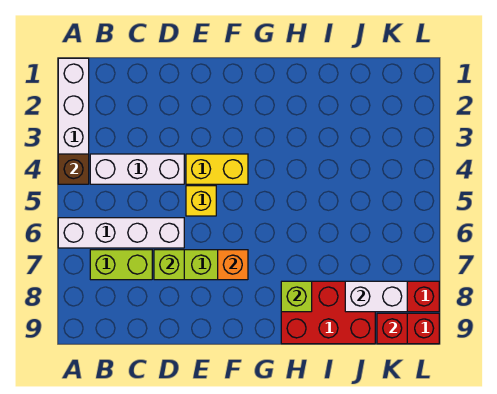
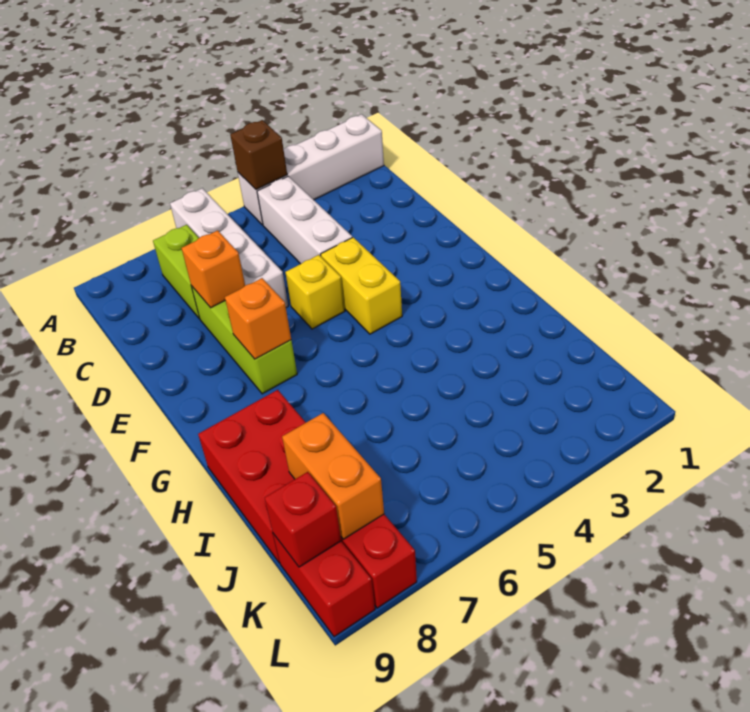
lime brick D7 level 2 -> orange brick D7 level 2
lime brick H8 level 2 -> none
white brick J8:K8 level 2 -> orange brick J8:K8 level 2

